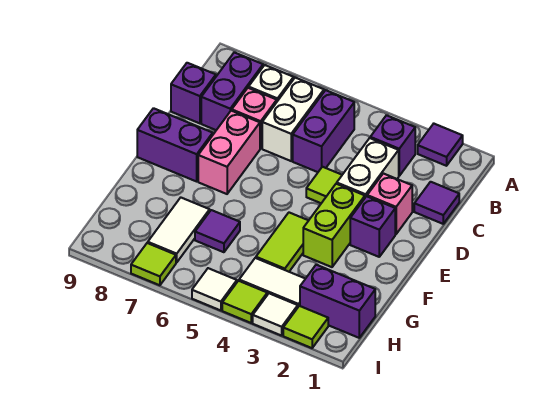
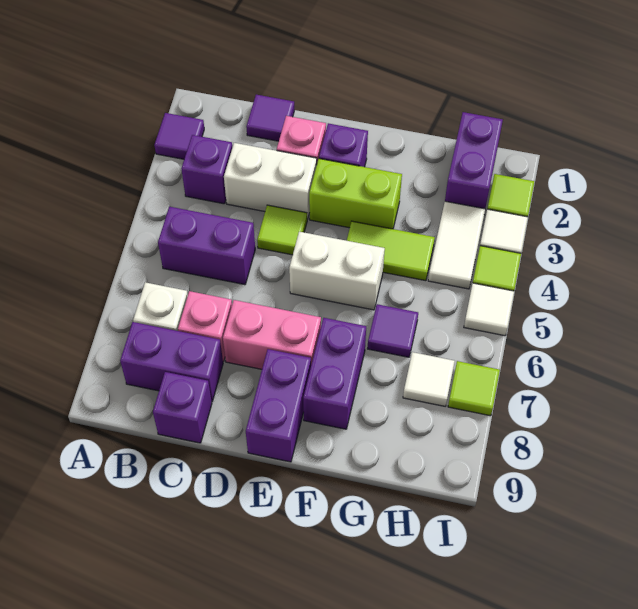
white brick B6:C6 level 1 -> white brick E5:F5 level 1
none -> purple brick F7:F8 level 1
white tile G7:H7 level 1 -> white tile H7 level 1

